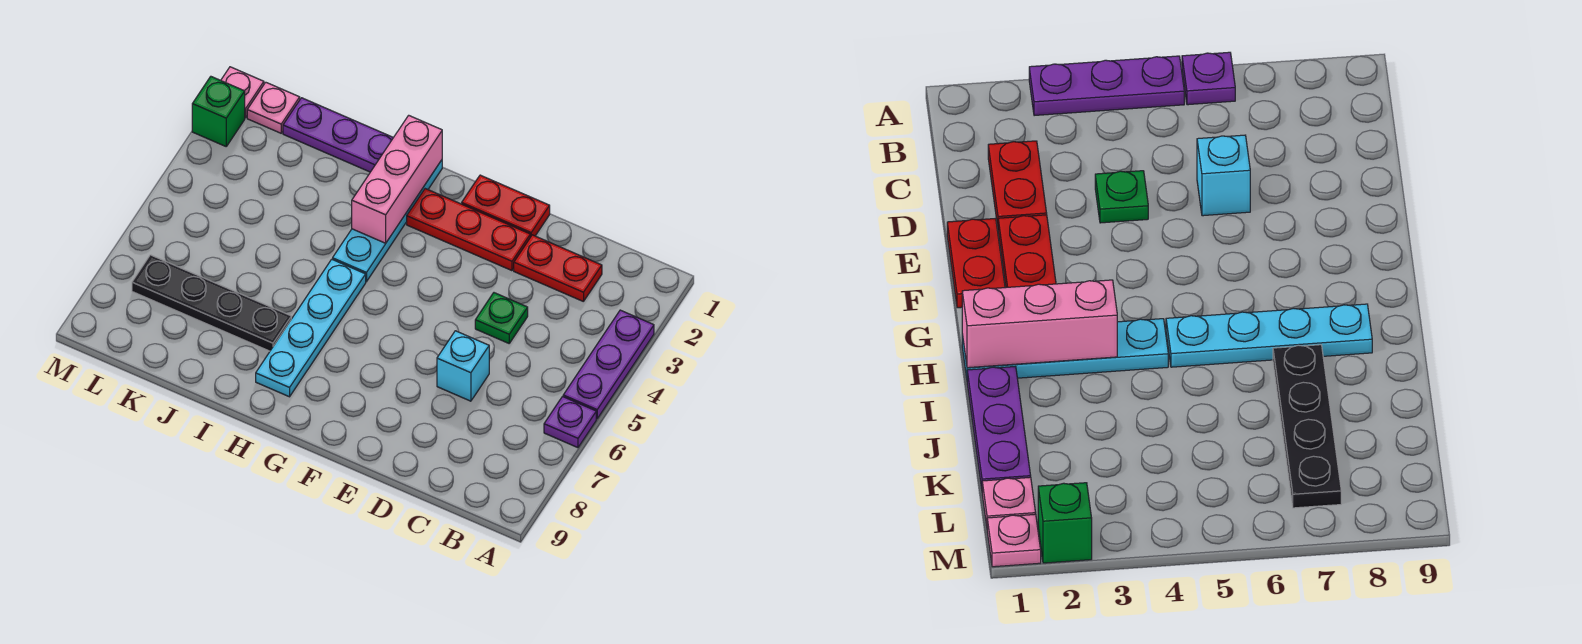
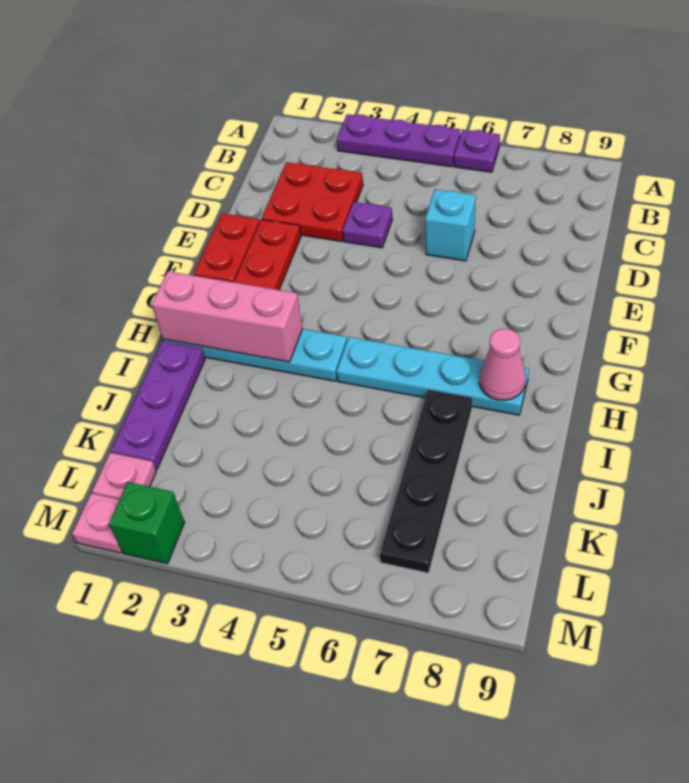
red plate C2:D2 level 1 -> red plate C2:D3 level 1
green plate D4 level 1 -> purple plate D4 level 1
none -> pink cone H8 level 2

